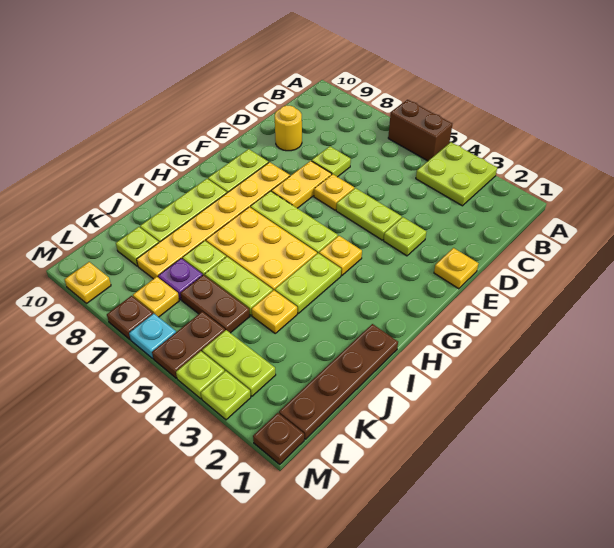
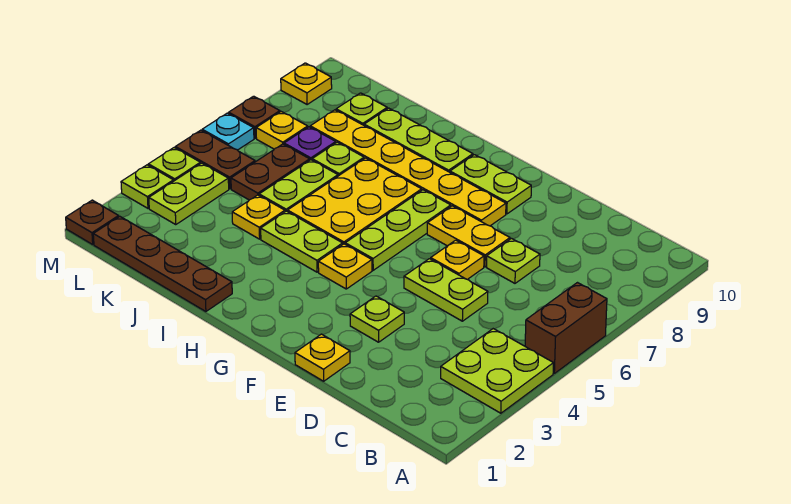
yellow round brick D9 level 1 -> none
lime plate E4:E5 level 1 -> lime plate D5:E5 level 1

